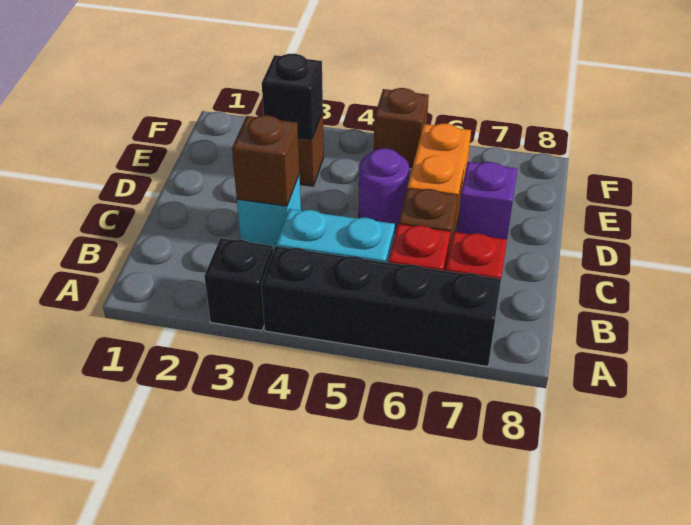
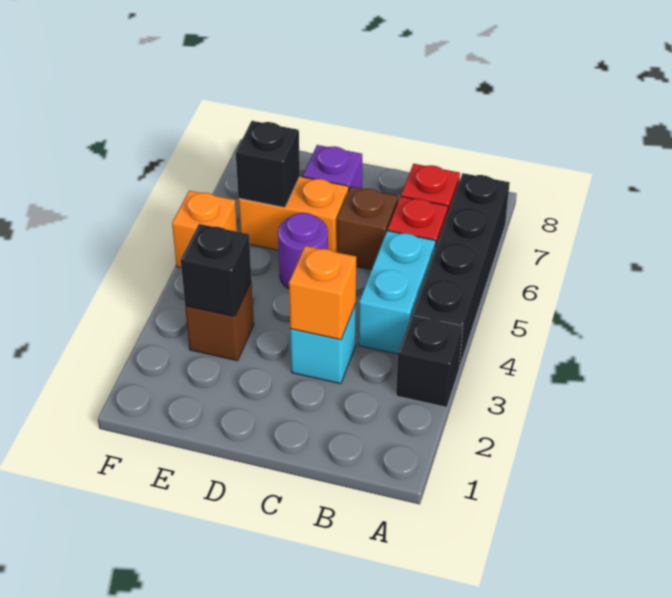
brown brick C3 level 2 -> orange brick C3 level 2
none -> black brick E6 level 2
brown brick F5 level 1 -> orange brick F5 level 1

